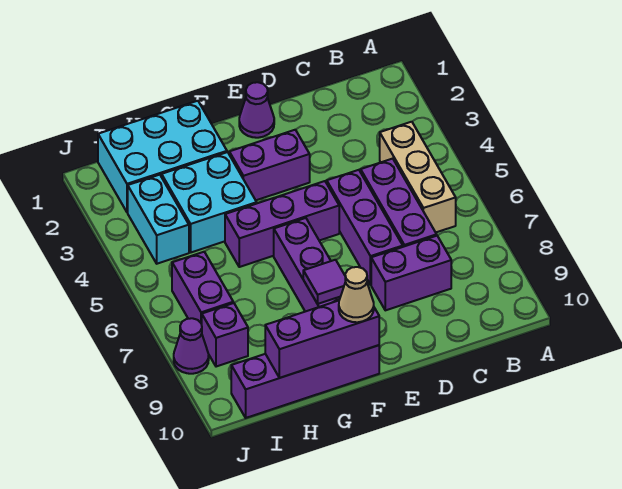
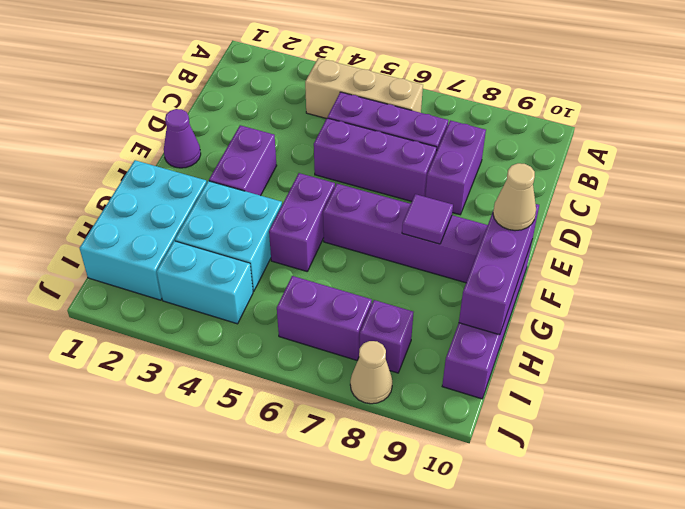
purple brick E5:G5 level 1 -> purple brick F5:G5 level 1
purple cone J8 level 1 -> tan cone J8 level 1

